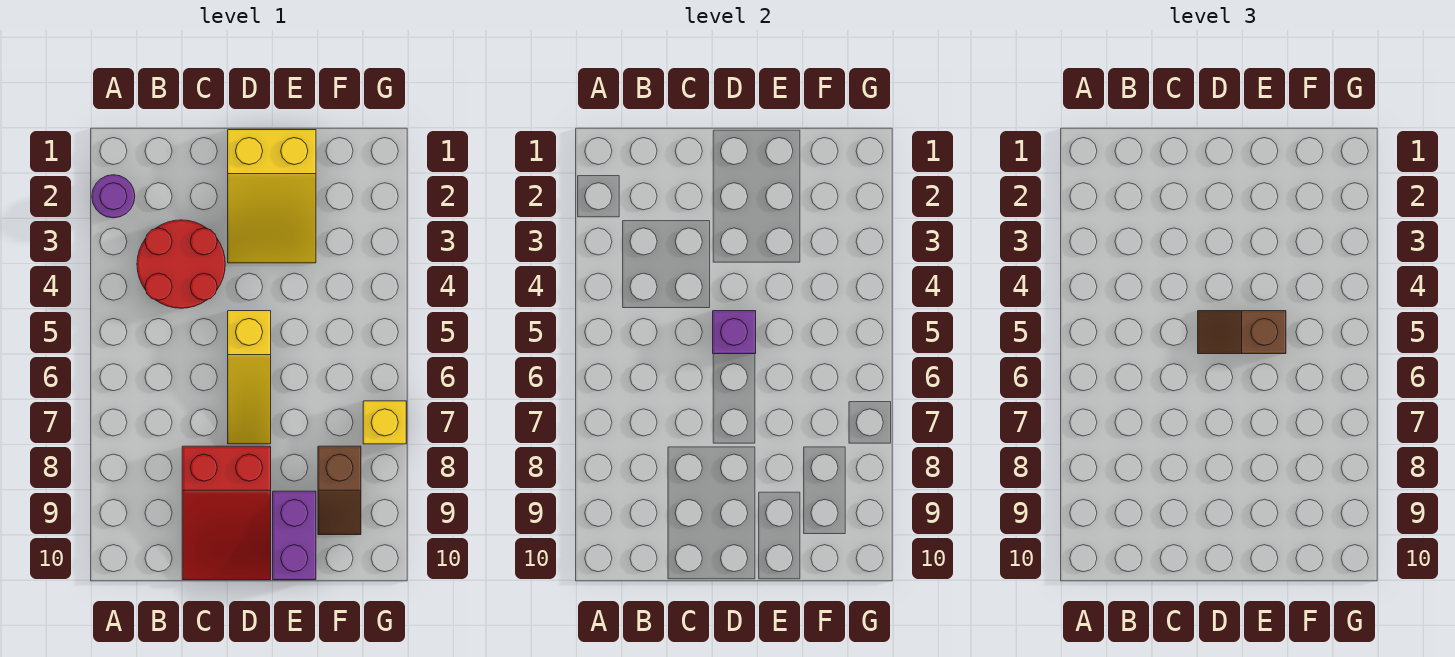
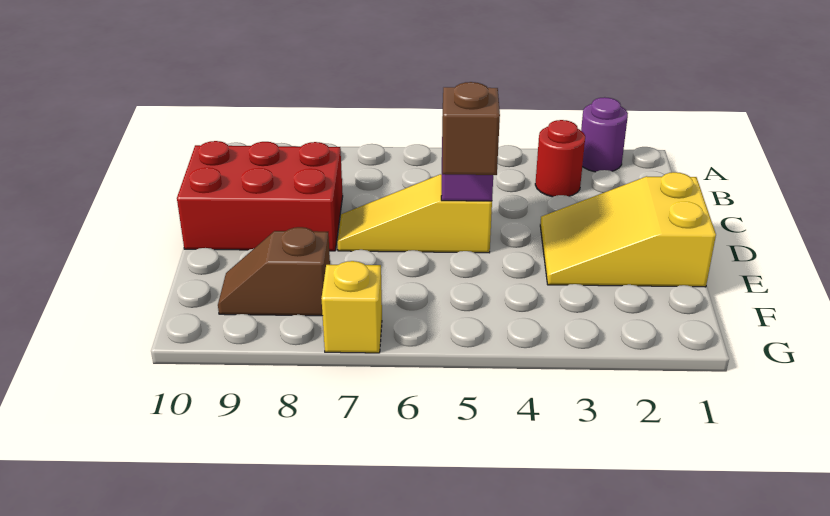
red round brick B3:C4 level 1 -> red round brick B3 level 1
red slope C8:D10 level 1 top 8 -> red brick C8:D10 level 1
purple brick E9:E10 level 1 -> none

